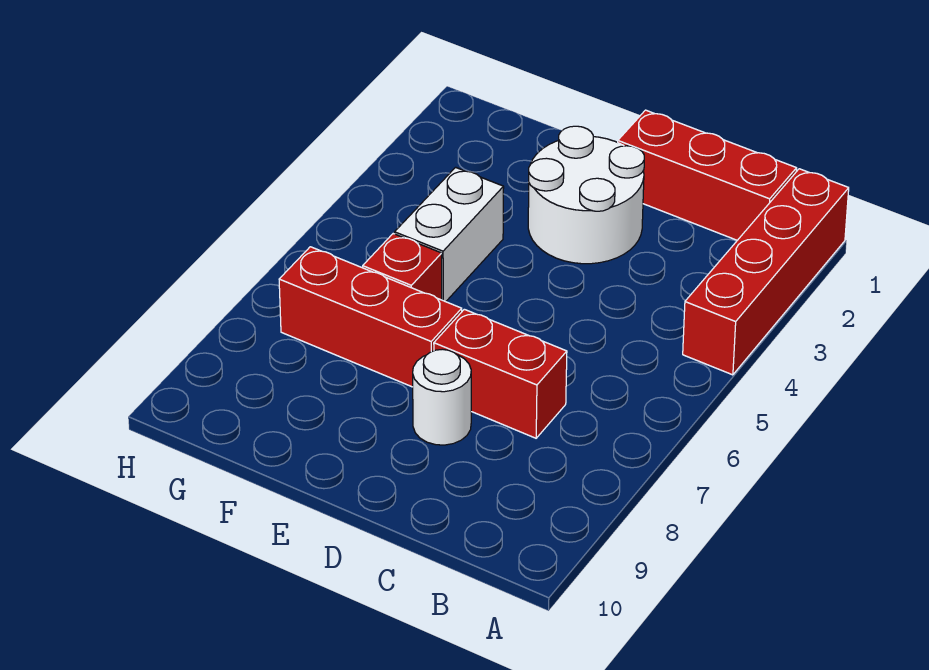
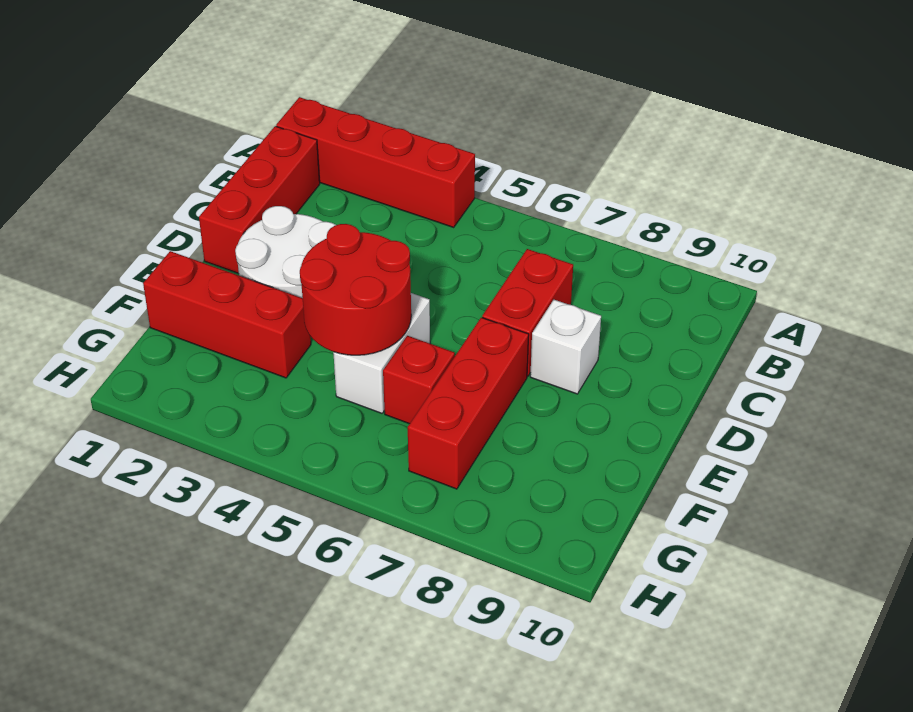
white round brick D8 level 1 -> white brick D8 level 1
none -> red round brick E4:F5 level 2
none -> red brick F1:F3 level 1
white brick F4:F5 level 1 -> white brick E5:F5 level 1

